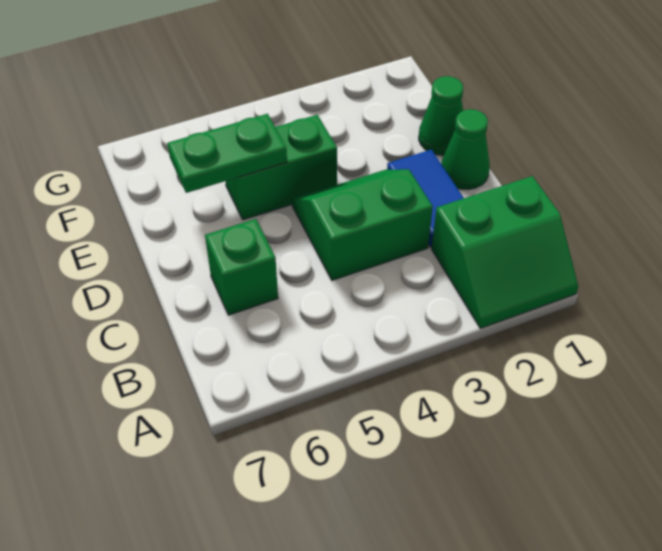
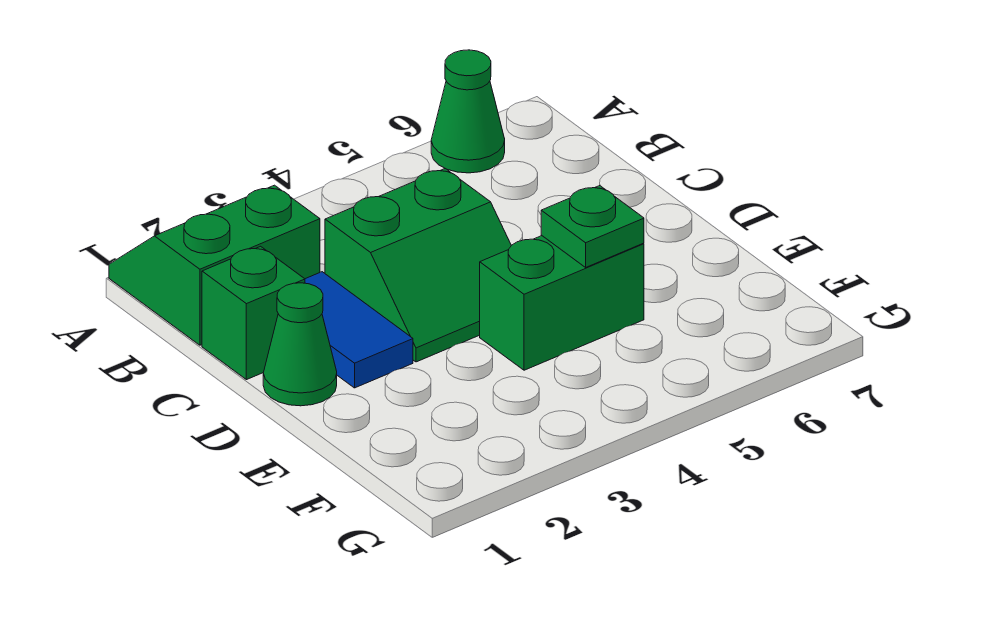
green brick C6 level 1 -> green brick C1 level 1
green cone E1 level 1 -> green cone A6 level 1
green plate E5:E6 level 2 -> green plate E5 level 2

